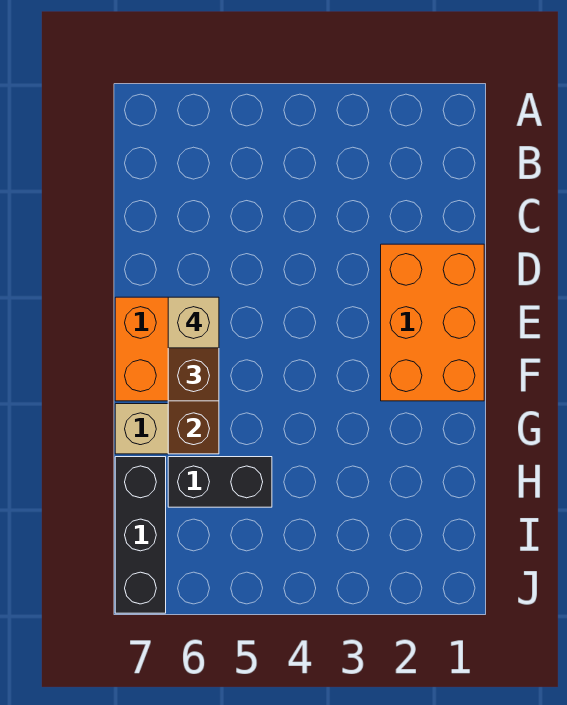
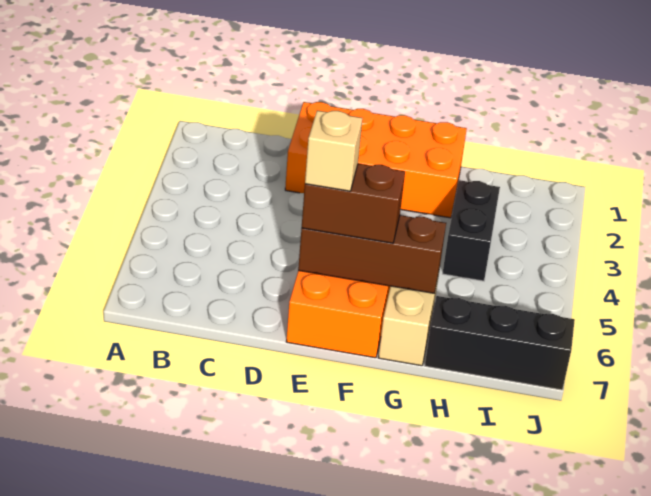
orange brick D1:F2 level 1 -> orange brick D1:G2 level 1
black brick H5:H6 level 1 -> black brick H3:H4 level 1

